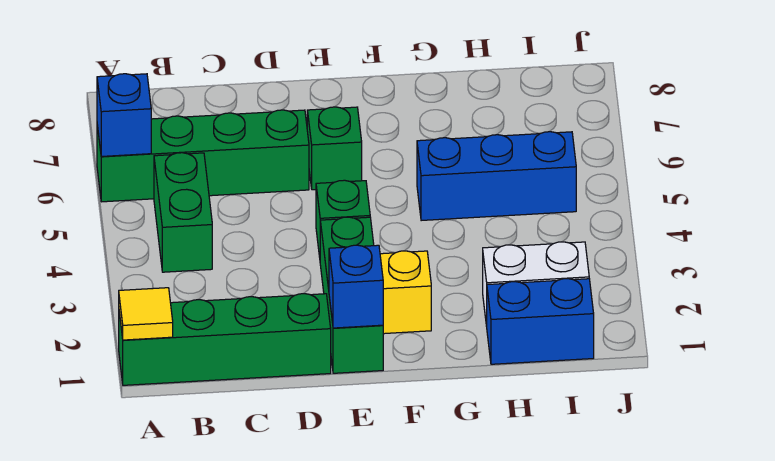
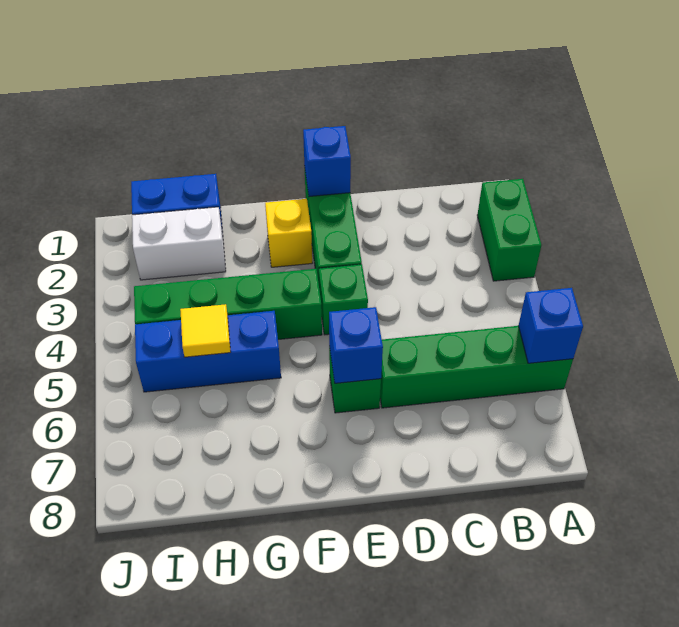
green brick A1:D1 level 1 -> green brick F4:I4 level 1
yellow tile A1 level 2 -> yellow tile H5 level 2
green brick B4:B5 level 1 -> green brick A2:A3 level 1
none -> blue brick E6 level 2

